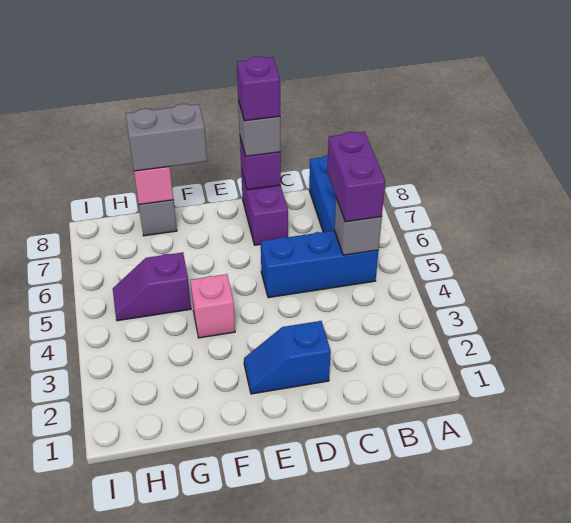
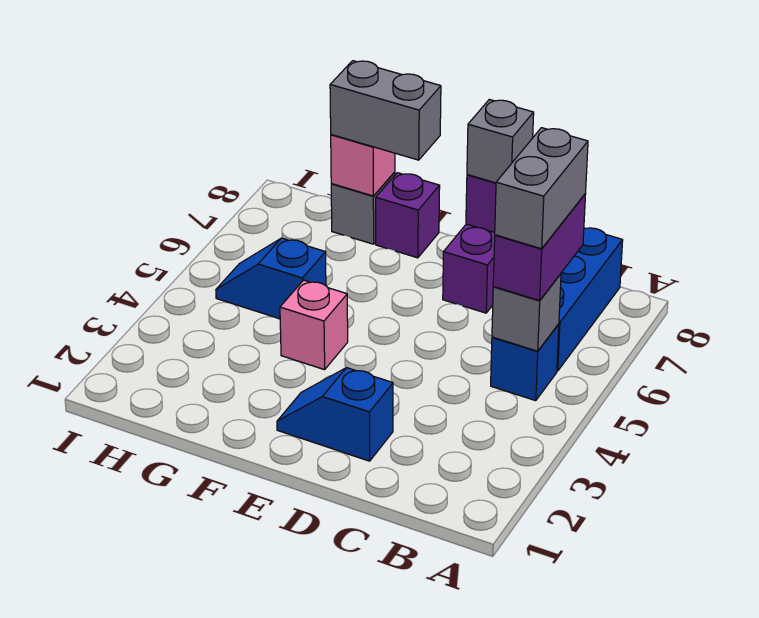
blue brick B5:D5 level 1 -> blue brick B5 level 1
none -> grey brick B5:B6 level 4
purple brick D8 level 4 -> purple brick F8 level 1
purple slope G5:H5 level 1 top G -> blue slope G5:H5 level 1 top G

